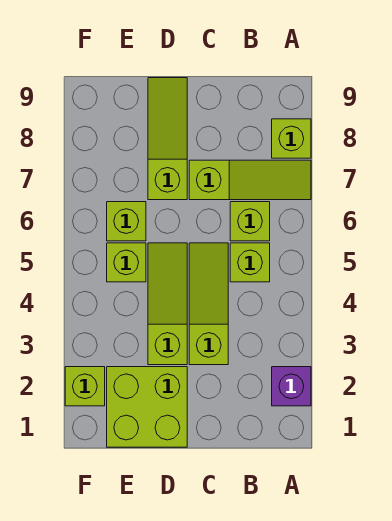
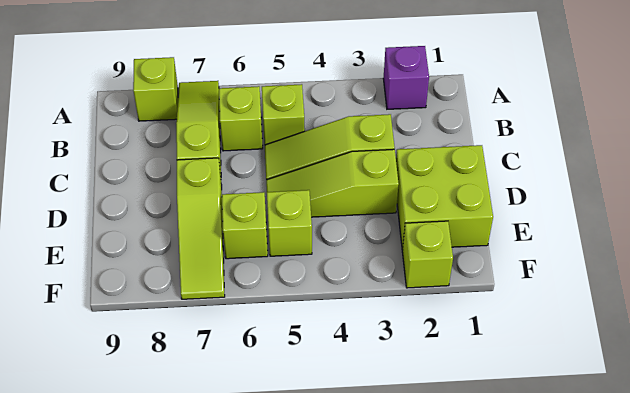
lime slope D7:D9 level 1 top 7 -> lime slope D7:F7 level 1 top D

